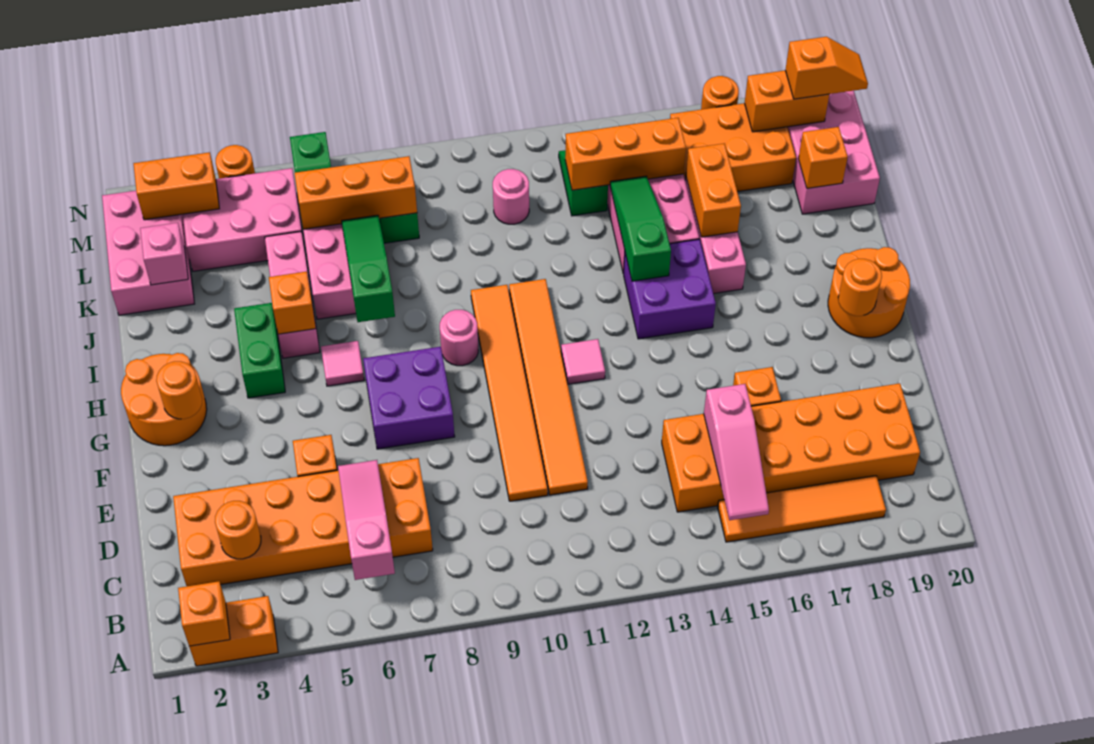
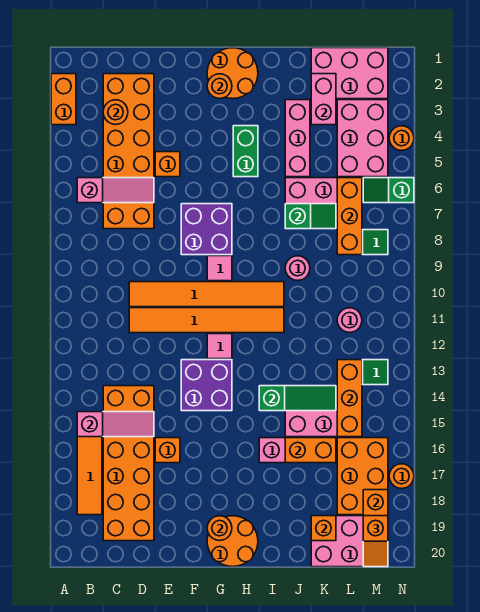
orange brick A2 level 2 -> none
pink slope B15:D15 level 2 top D -> pink slope B15:D15 level 2 top B
green brick H4:I4 level 1 -> green brick H4:H5 level 1
pink tile H6 level 1 -> pink tile G9 level 1
pink round brick H9 level 1 -> pink round brick J9 level 1
purple brick H14:I15 level 1 -> purple brick F13:G14 level 1
pink brick I5:K5 level 1 -> pink brick J3:J5 level 1
orange brick I5 level 2 -> none
green slope I7:K7 level 2 top I -> green slope J7:K7 level 2 top J
pink brick K2 level 2 -> pink brick K2:K3 level 2
orange brick M2:M3 level 2 -> none

